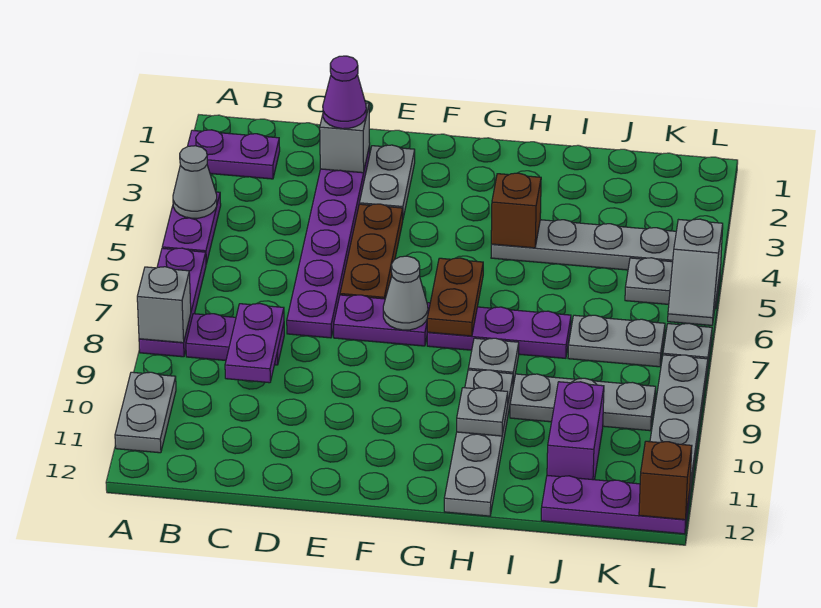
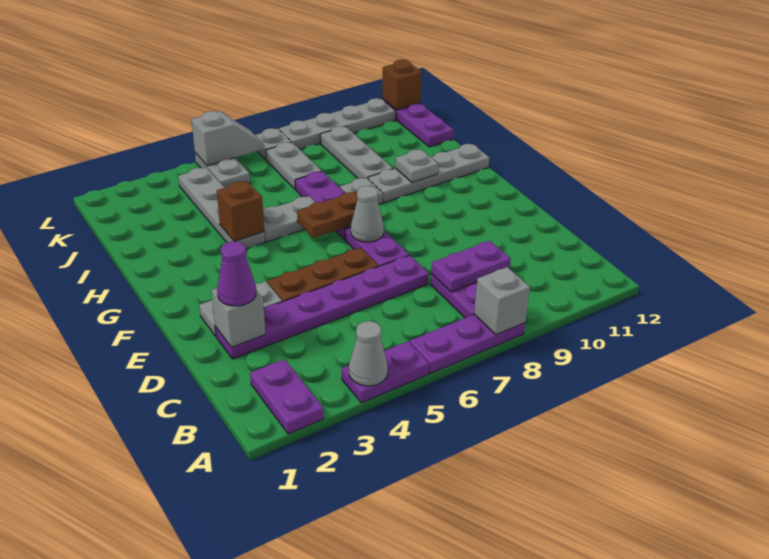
grey plate A10:A11 level 1 -> grey plate H5:H6 level 1
purple brick J10:J11 level 1 -> none

